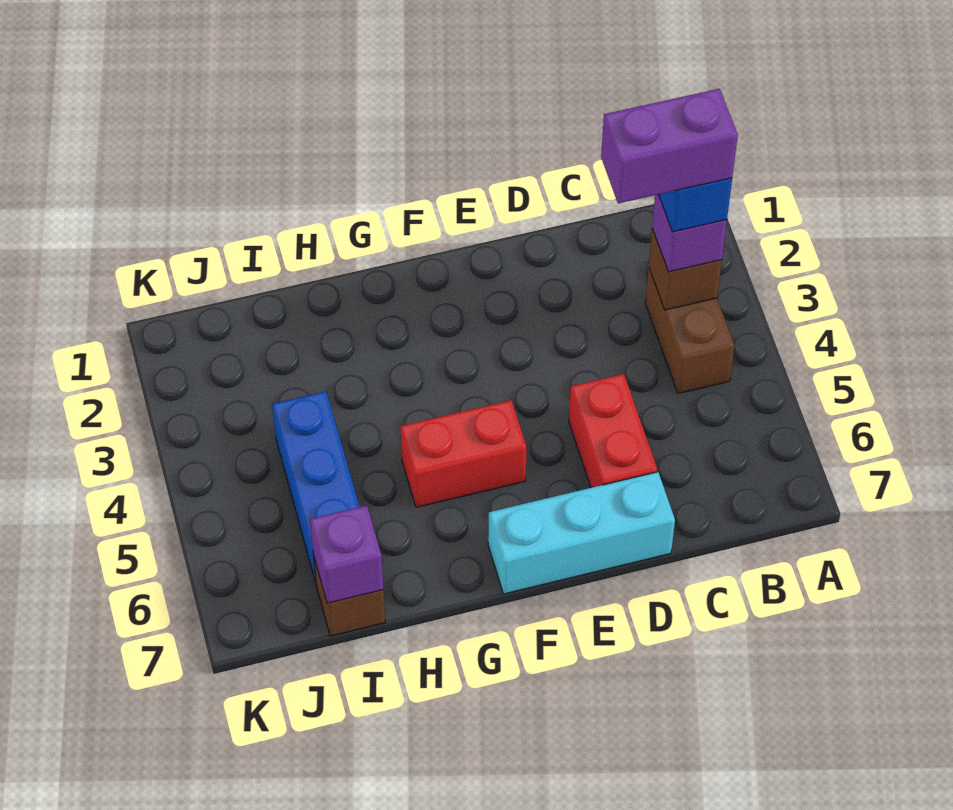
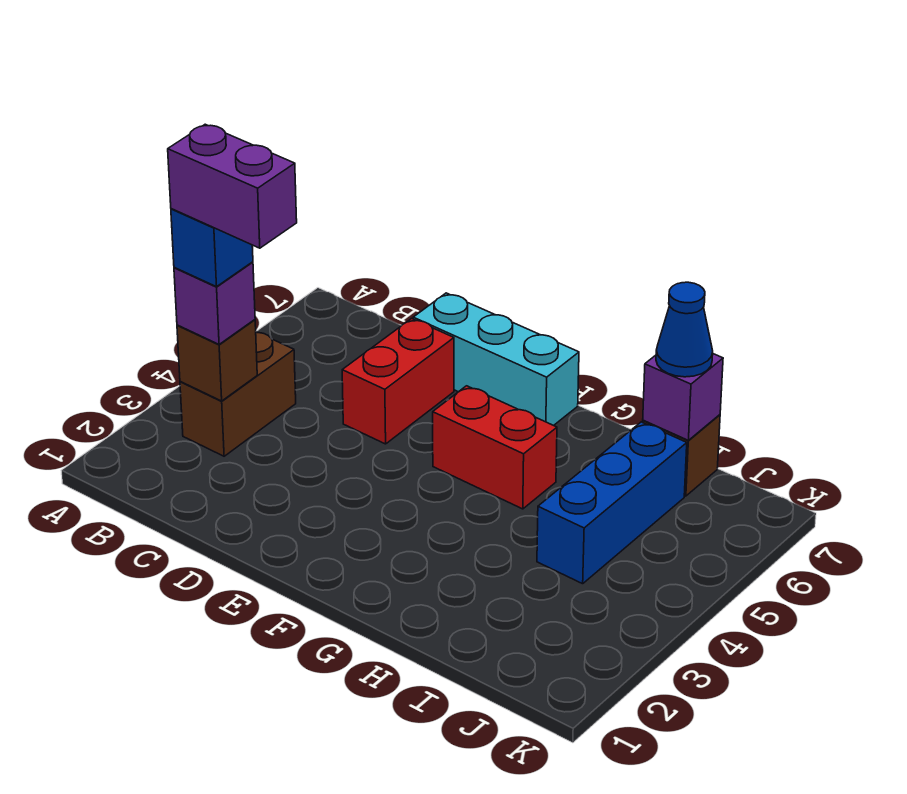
none -> blue cone I7 level 3

